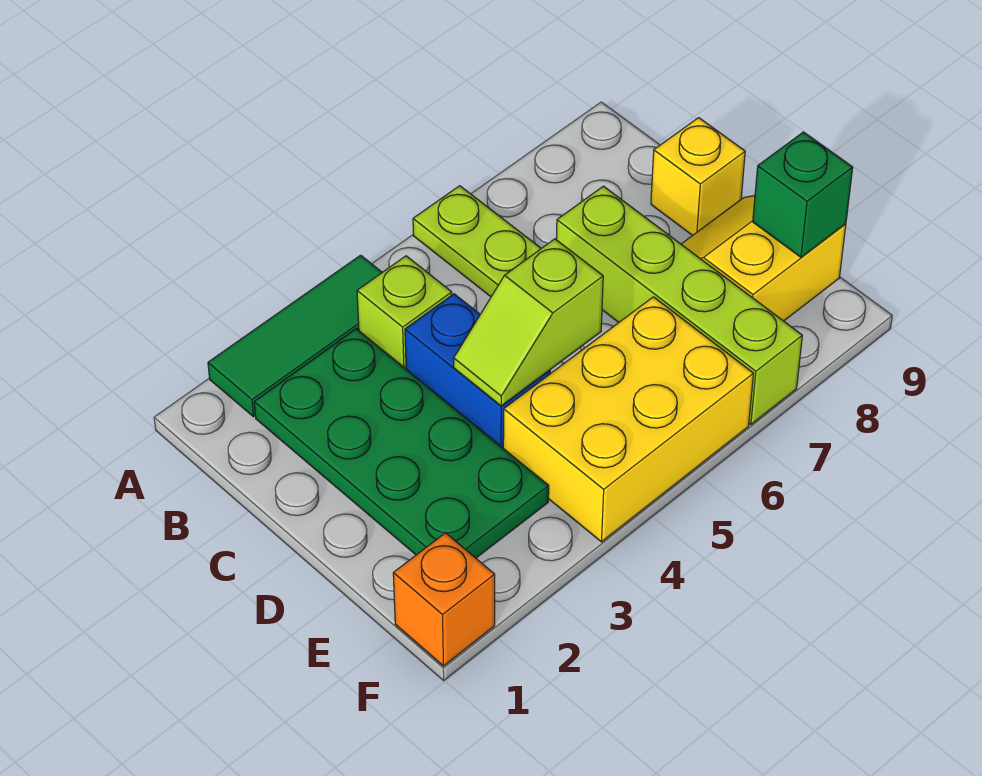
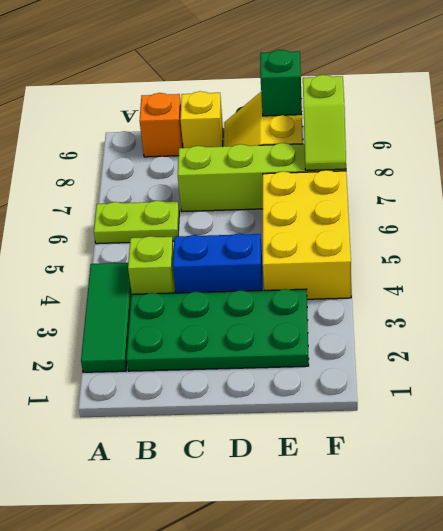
lime slope D4:D5 level 2 top 5 -> lime slope F7:F8 level 2 top 8
orange brick F1 level 1 -> orange brick B9 level 1

